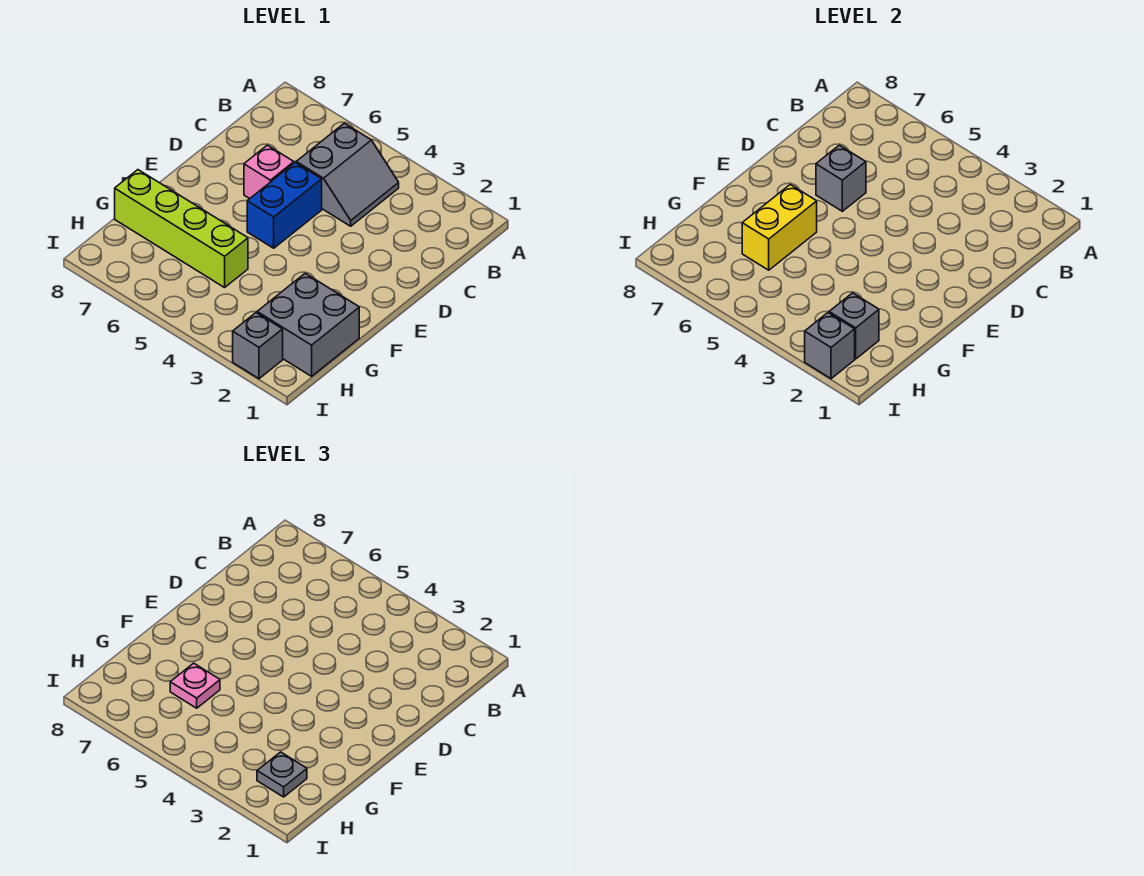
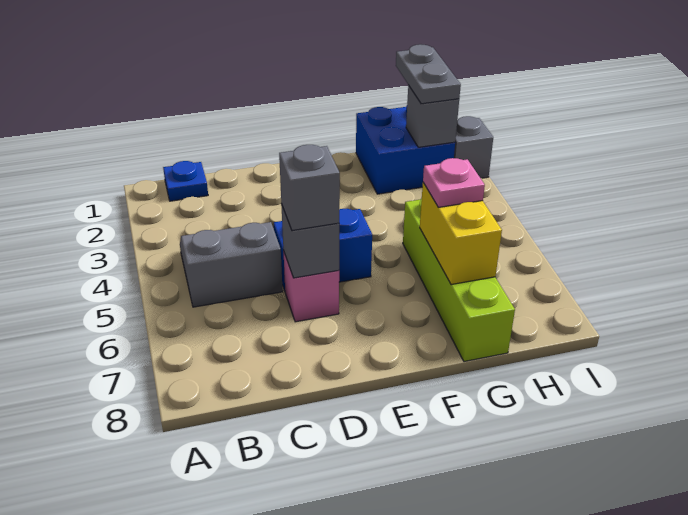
none -> blue plate B1 level 1
yellow brick F6:G6 level 2 -> yellow brick G6:G7 level 2
grey brick G1:H2 level 1 -> blue brick G1:H2 level 1
grey plate H2 level 3 -> grey plate H1:H2 level 3
grey brick I2 level 2 -> grey brick D6 level 3

